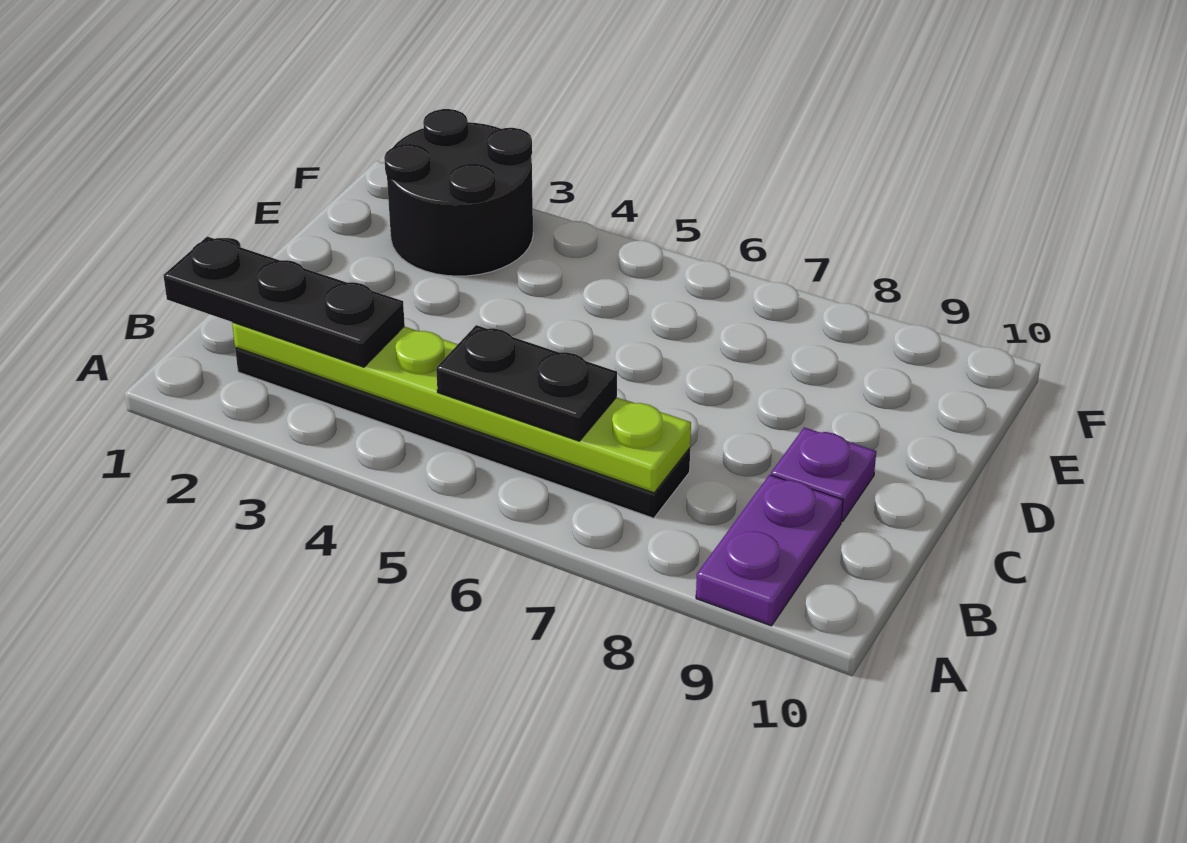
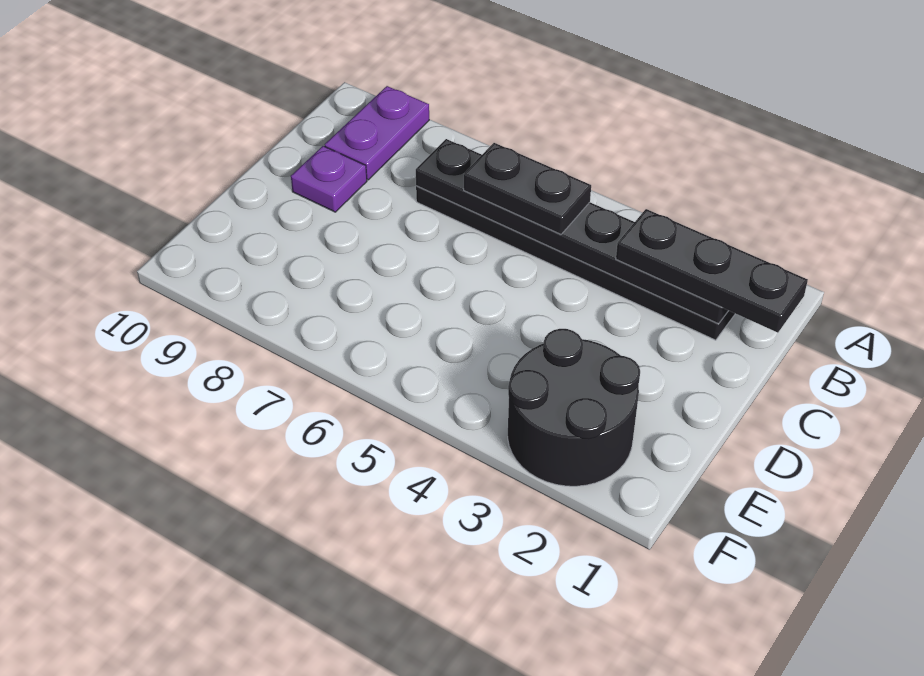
lime plate B2:B7 level 2 -> black plate B2:B7 level 2

